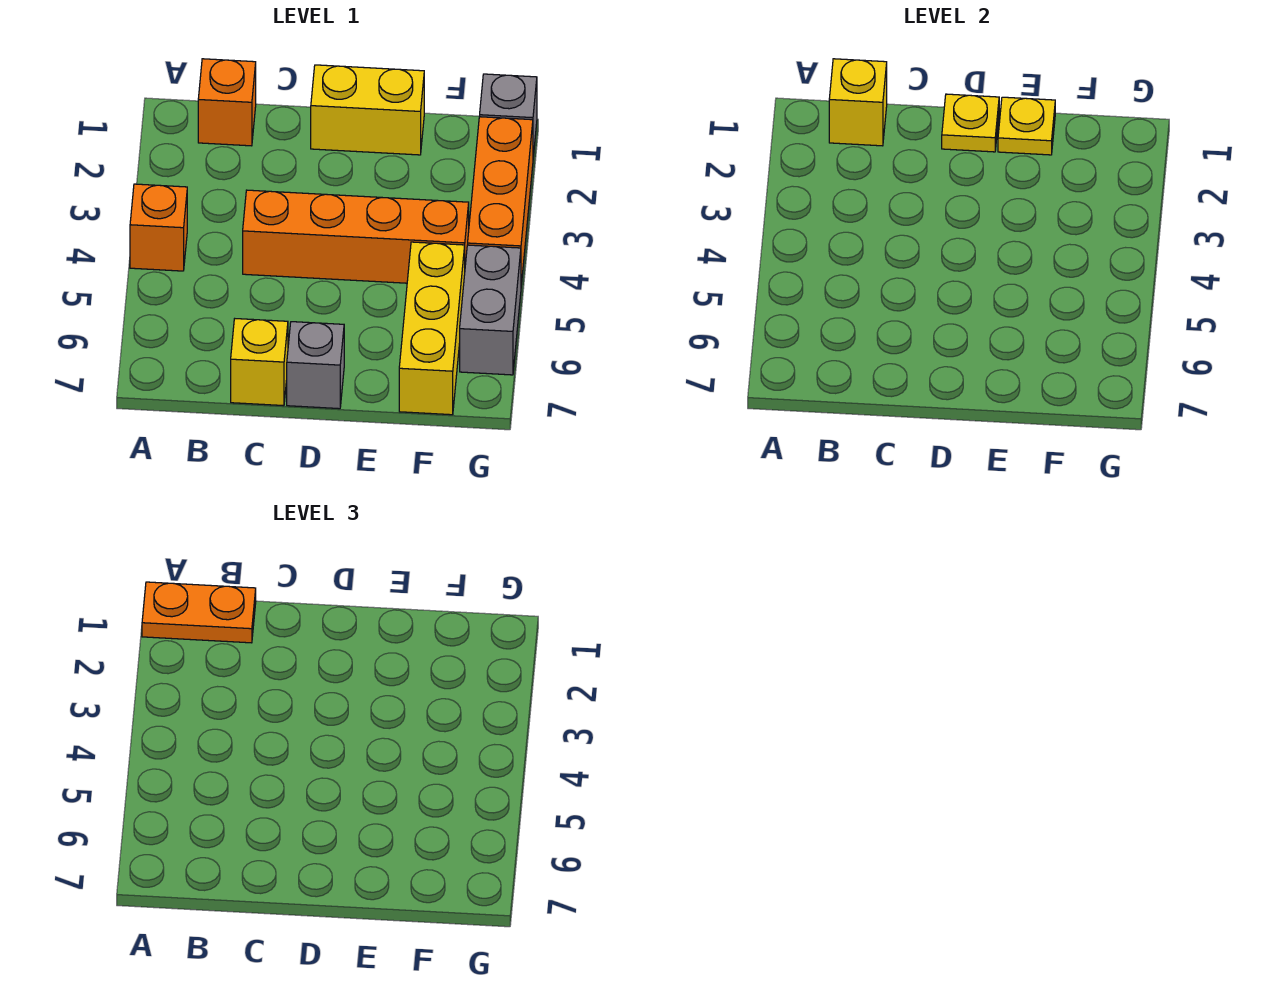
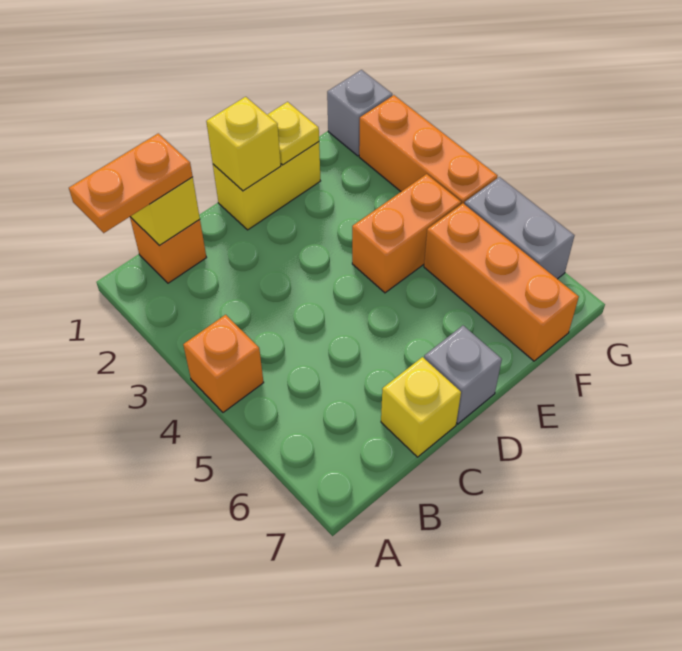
orange brick C4:F4 level 1 -> orange brick E4:F4 level 1
yellow plate D1 level 2 -> yellow brick D1 level 2
yellow brick F5:F7 level 1 -> orange brick F5:F7 level 1

